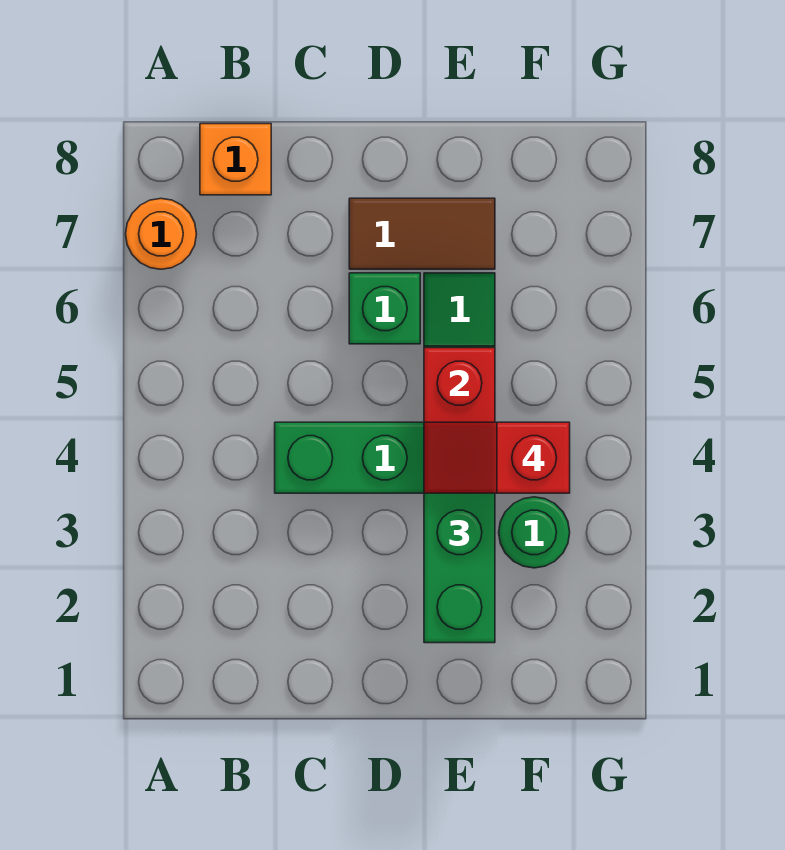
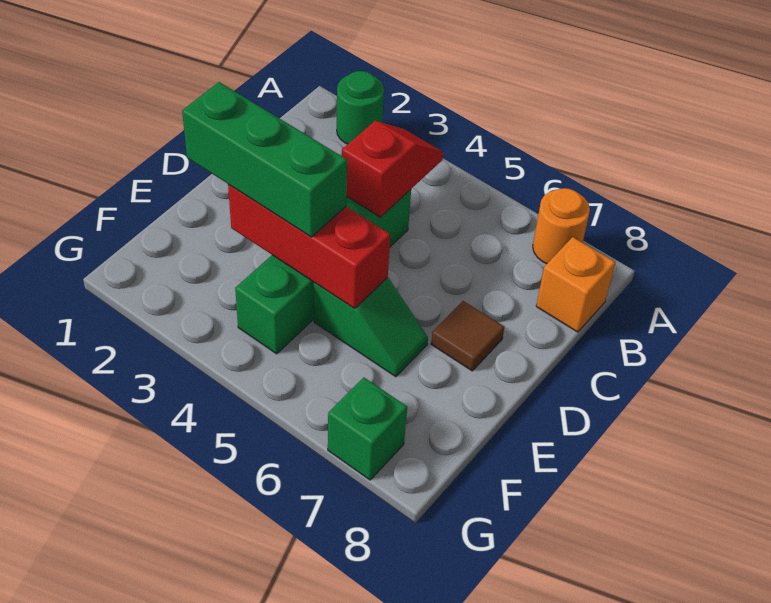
green brick D6 level 1 -> green brick G7 level 1
brown tile D7:E7 level 1 -> brown tile D7 level 1
red slope E4:F4 level 4 top F -> red slope B4:C4 level 2 top C
green round brick F3 level 1 -> green round brick A2 level 1

